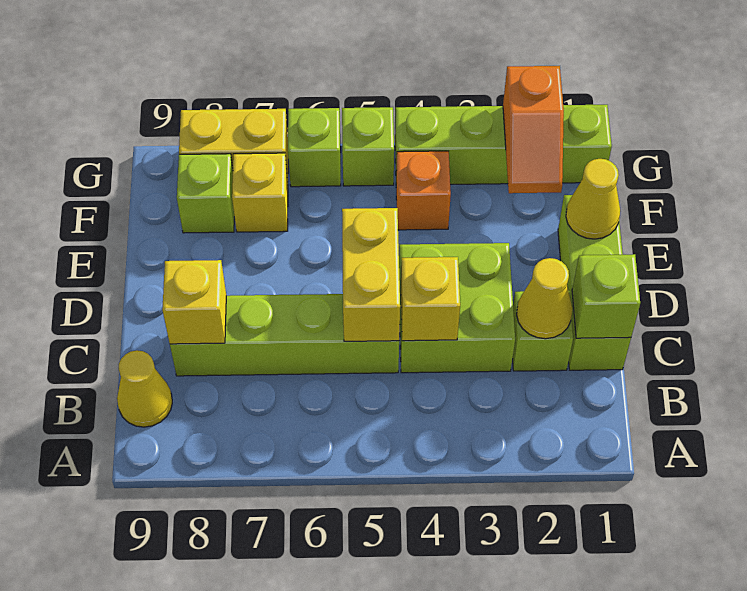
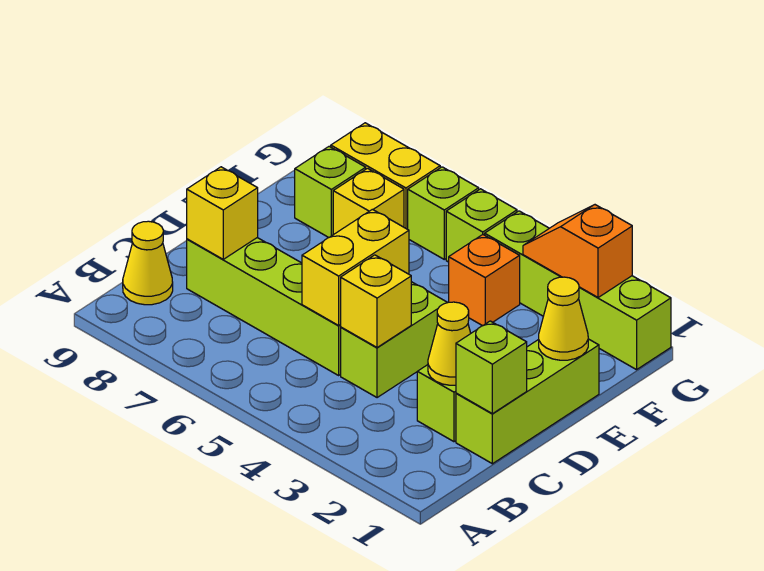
lime brick C3:D4 level 1 -> lime brick C4:D4 level 1
orange slope F2:G2 level 2 top G -> orange slope G2:G3 level 2 top 2

